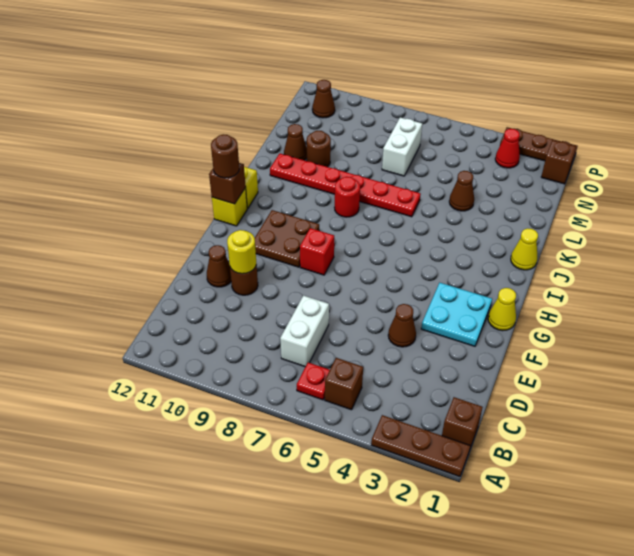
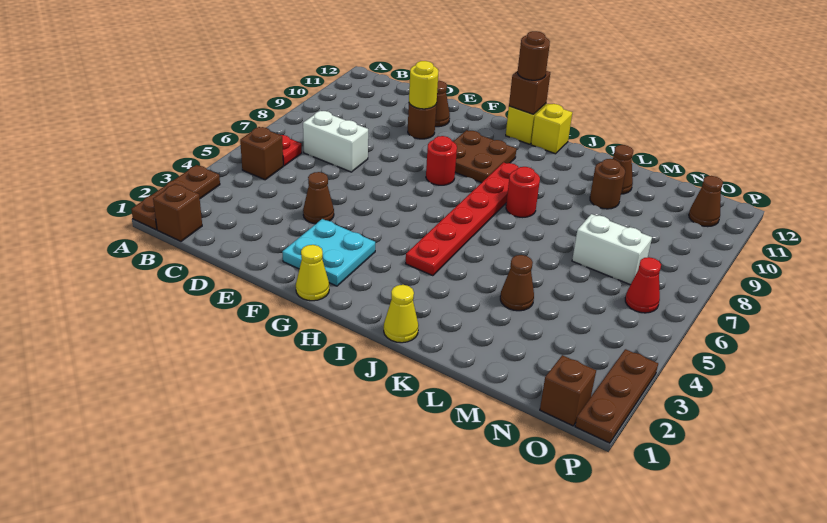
red brick G8 level 1 -> red round brick G8 level 1
red plate K6:K11 level 1 -> red plate I4:I9 level 1
red cone O3 level 1 -> red cone O6 level 1

